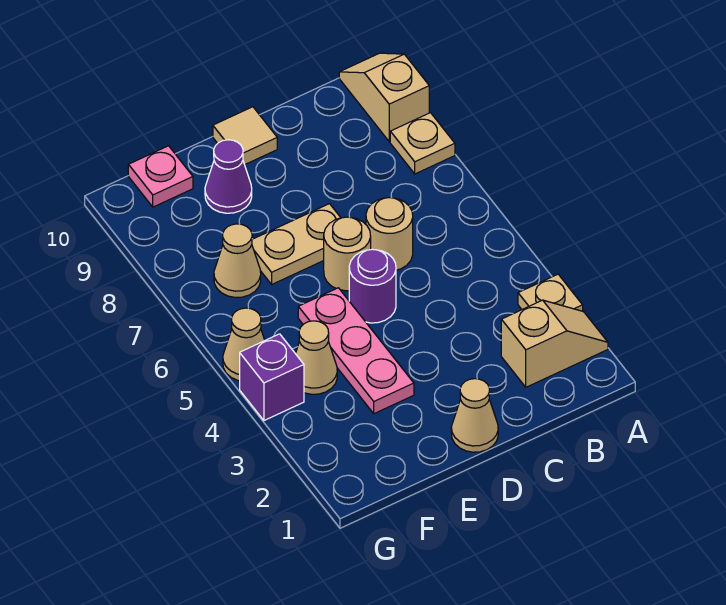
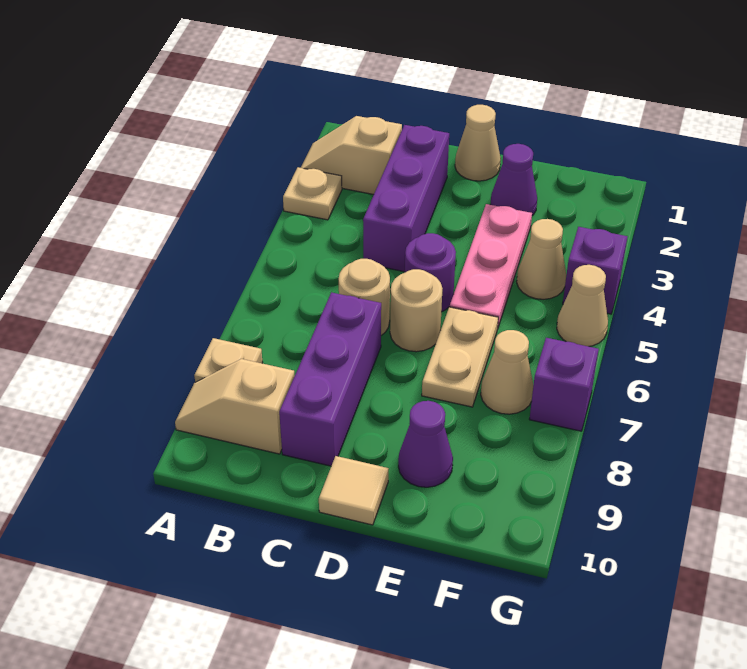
tan slope A9:A10 level 1 top 9 -> tan slope A9:B9 level 1 top B
none -> purple brick C2:C4 level 1
none -> purple brick C7:C9 level 1
tan plate D7:E7 level 1 -> tan plate E6:E7 level 1
none -> purple cone E2 level 1
pink plate F10 level 1 -> none
none -> purple brick G7 level 1

